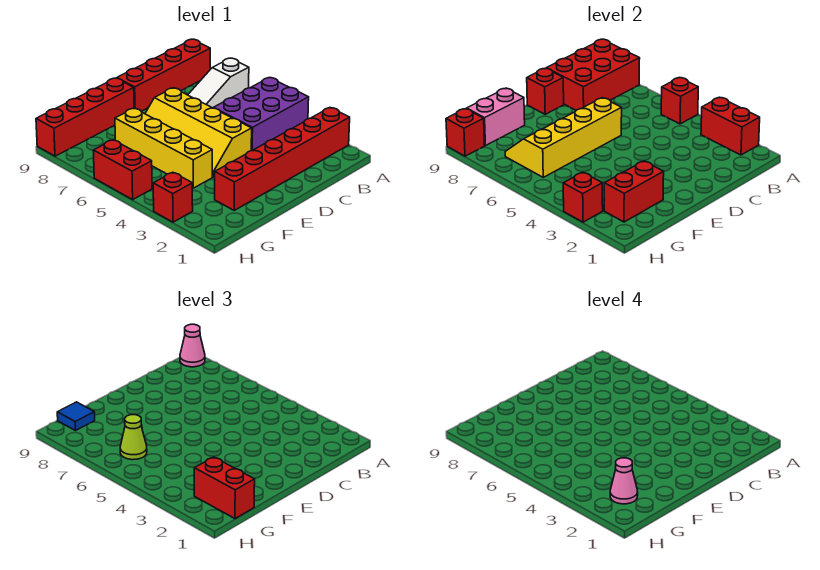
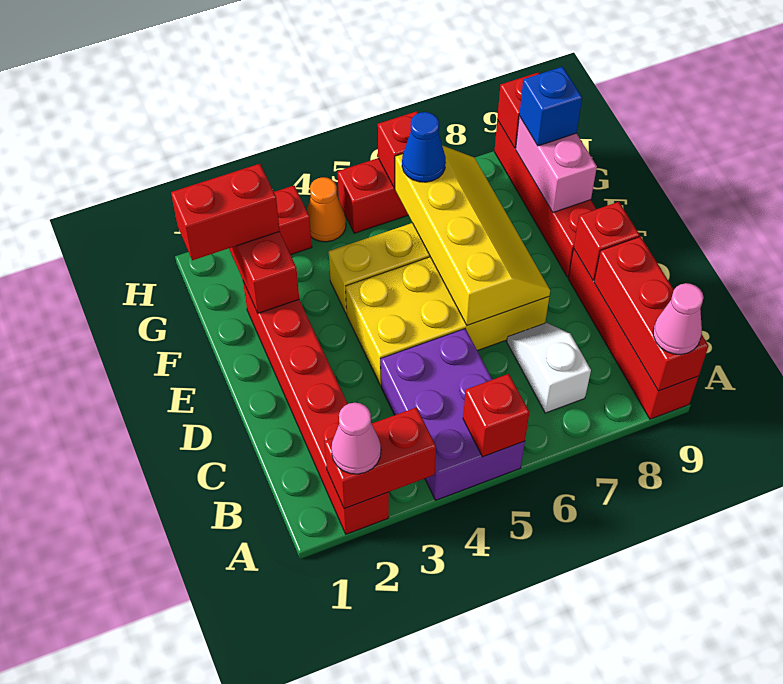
white slope A7:C7 level 1 top A -> white slope B7:C7 level 1 top B
red brick A8:C9 level 2 -> red brick A9:C9 level 2
yellow slope D4:E7 level 1 top D -> yellow brick D4:E7 level 1
pink cone G2 level 4 -> pink cone A2 level 3
lime cone G6 level 3 -> blue cone G6 level 3
blue tile G9 level 3 -> blue brick G9 level 3
red brick H3 level 2 -> red brick H6 level 2
none -> orange cone H4 level 1

